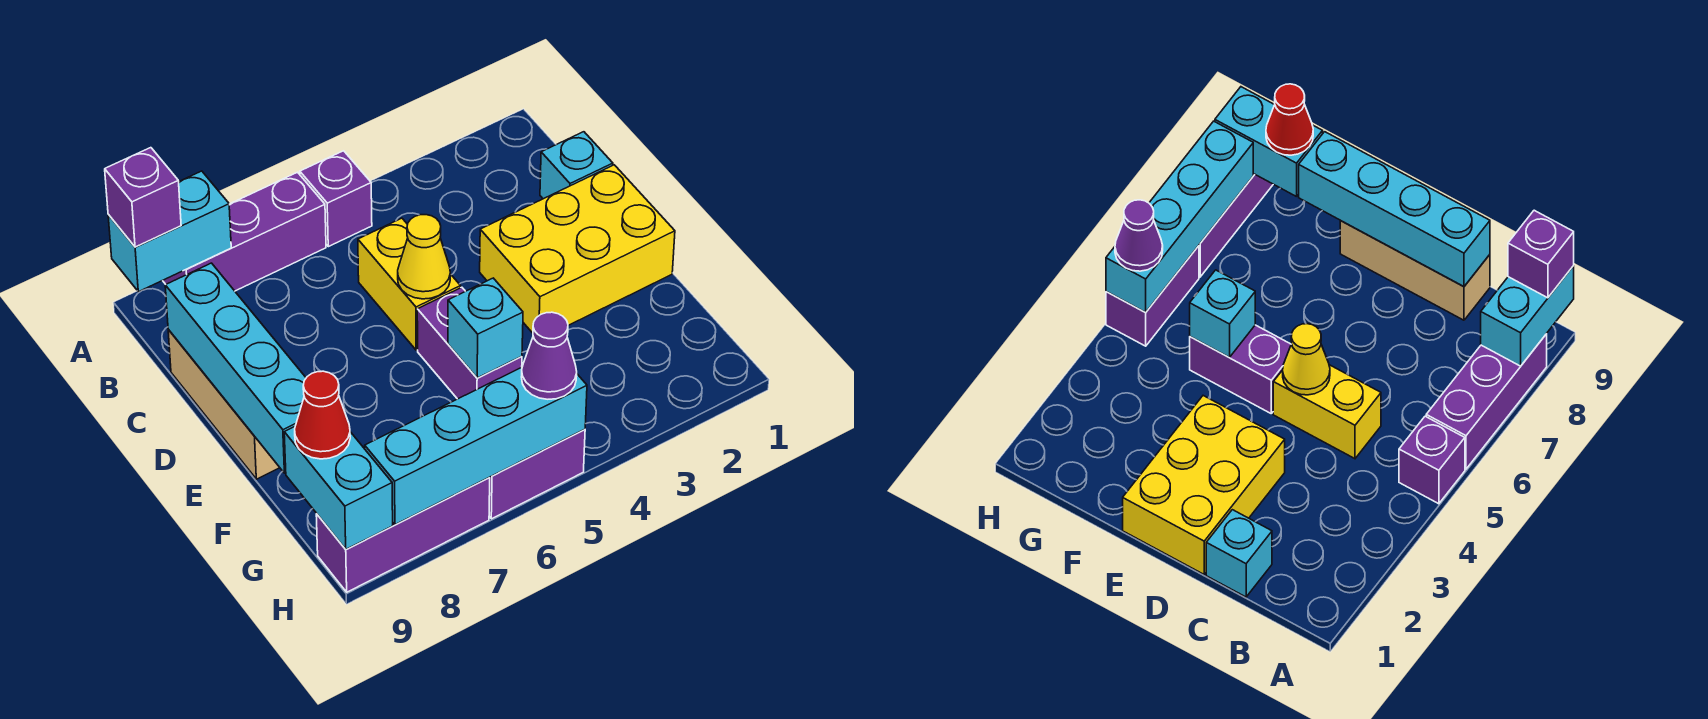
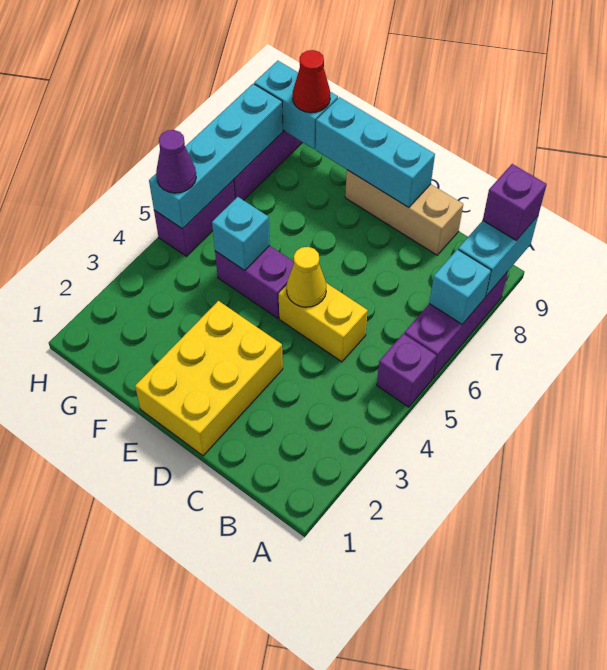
cyan brick C1 level 1 -> cyan brick A7 level 2
cyan brick C9:F9 level 2 -> cyan brick D9:F9 level 2

